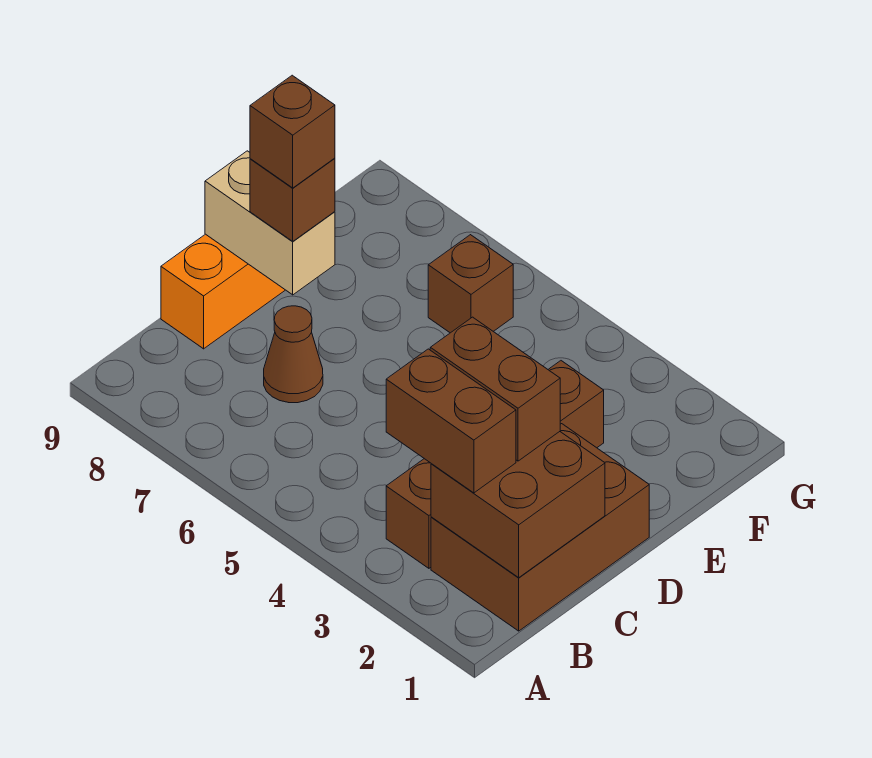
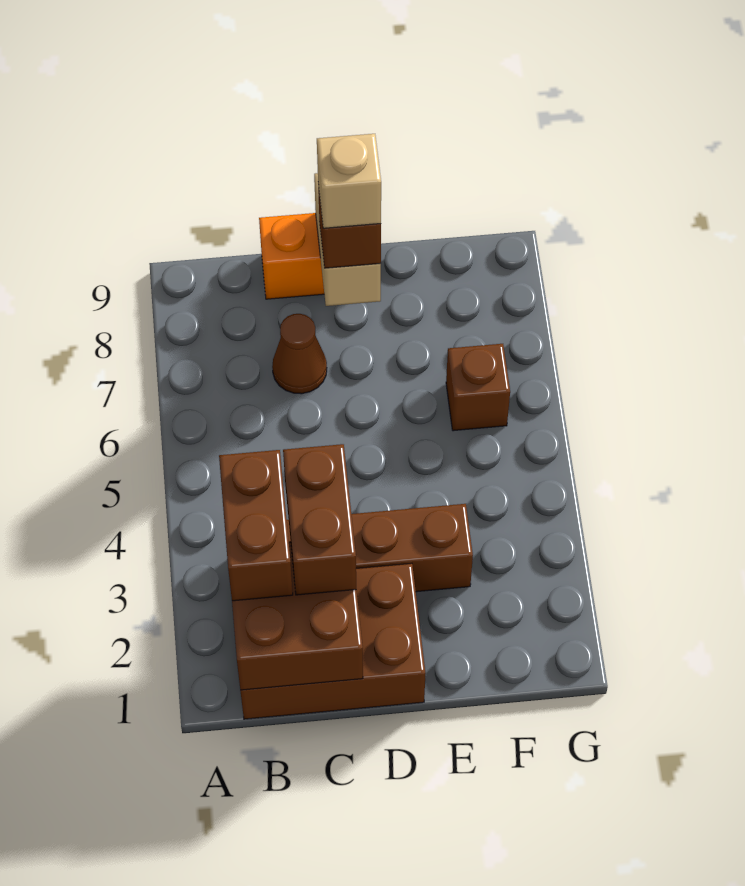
brown brick D8 level 4 -> tan brick D8 level 4

